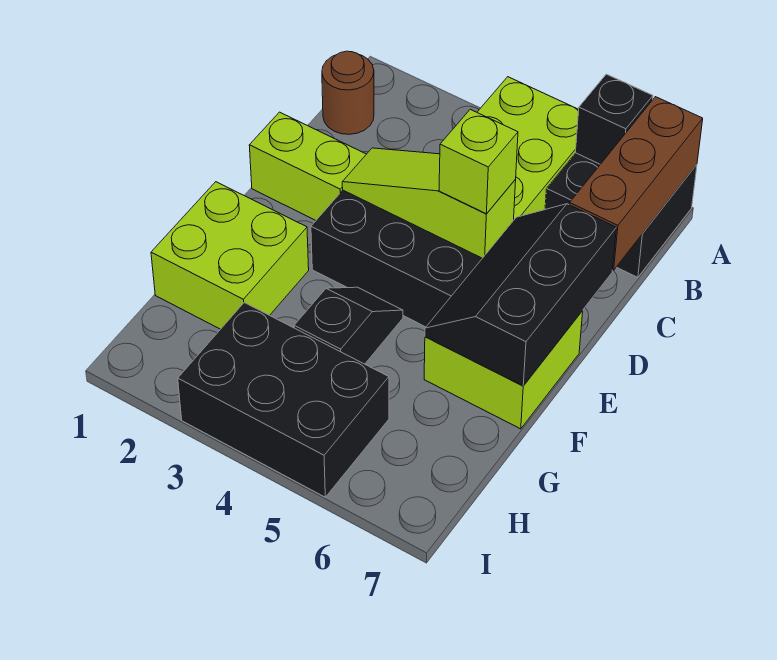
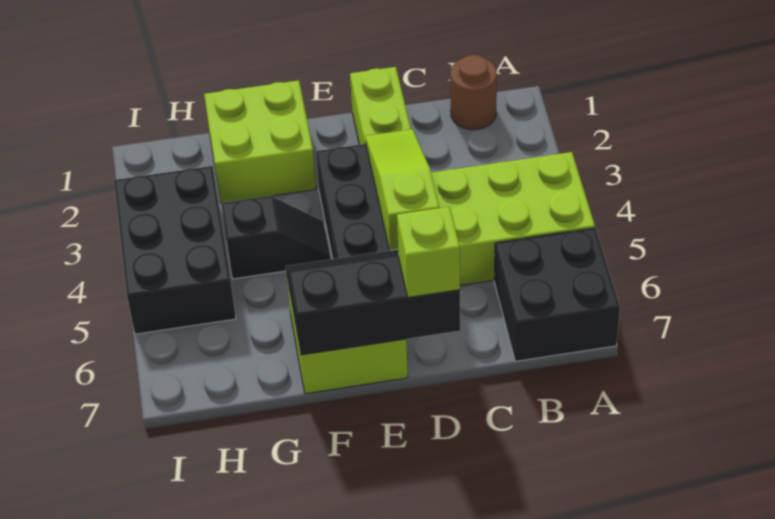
black brick A6 level 2 -> none
brown brick A7:C7 level 2 -> none
lime brick D5 level 3 -> lime brick D7 level 3

